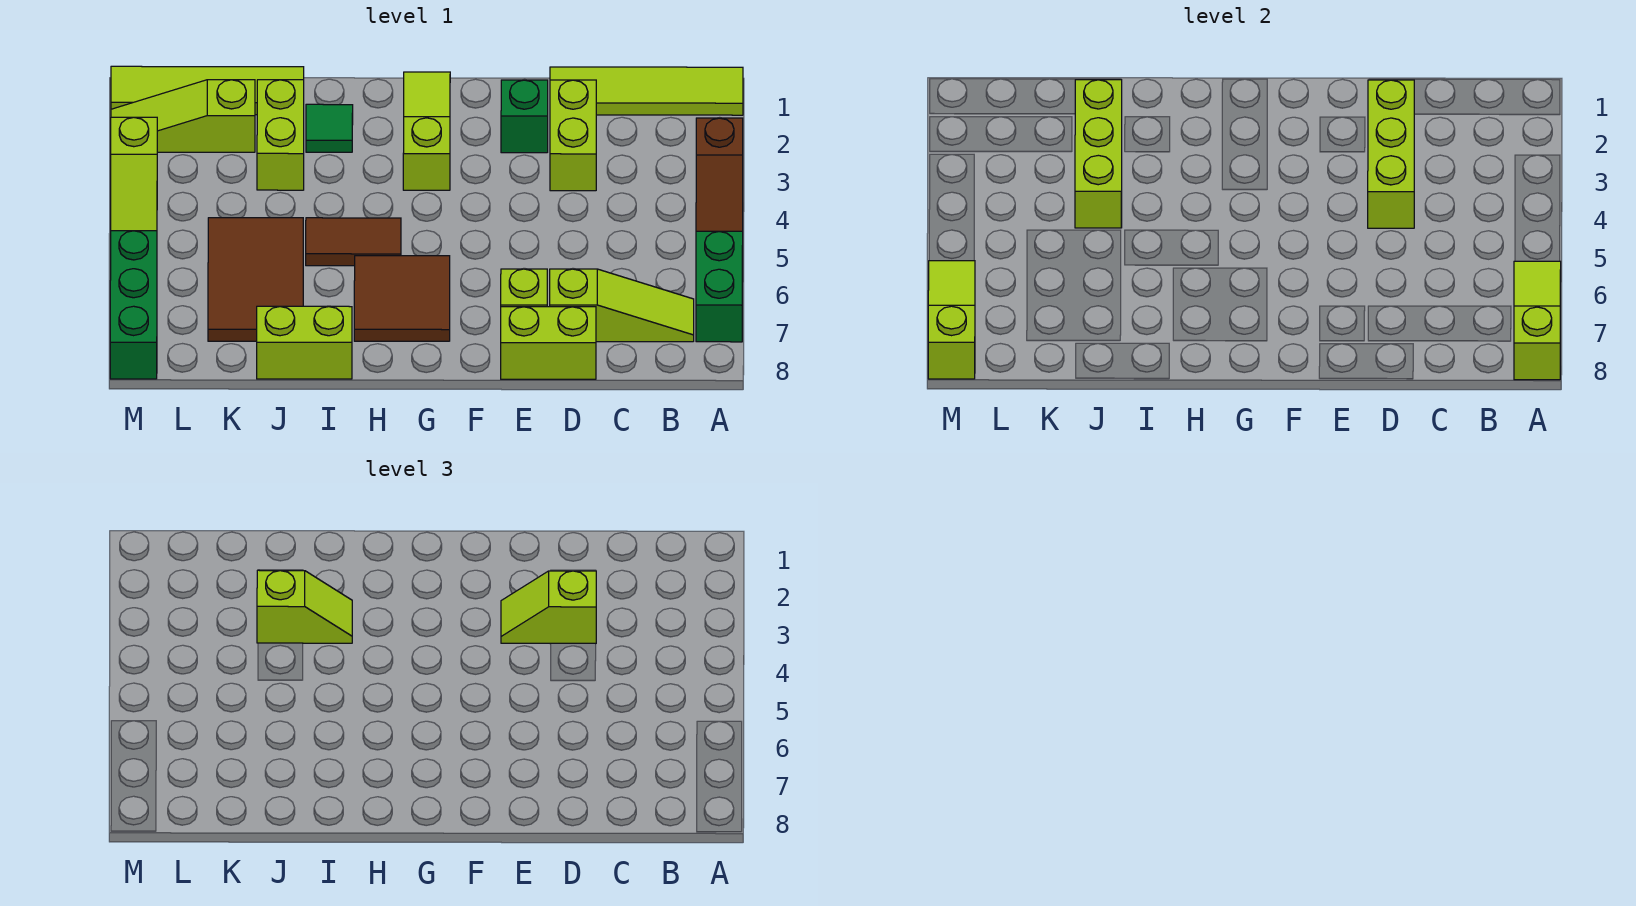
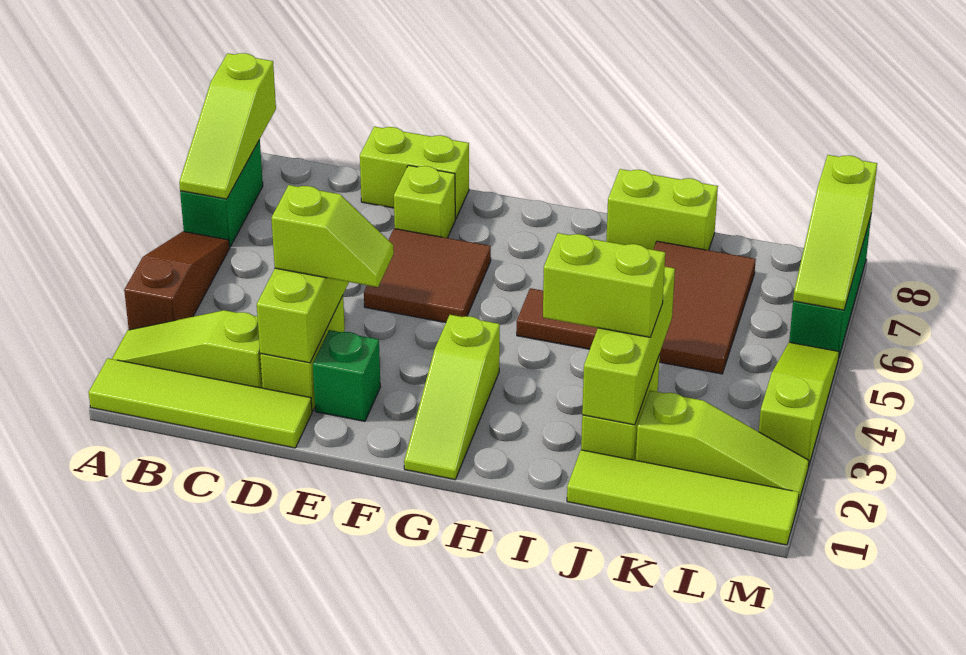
lime slope B7:D7 level 1 top D -> lime slope A2:C2 level 1 top C
brown tile G6:H7 level 1 -> brown tile E5:F6 level 1
green tile I2 level 1 -> none
lime slope I3:J3 level 3 top J -> lime brick I3:J3 level 3

